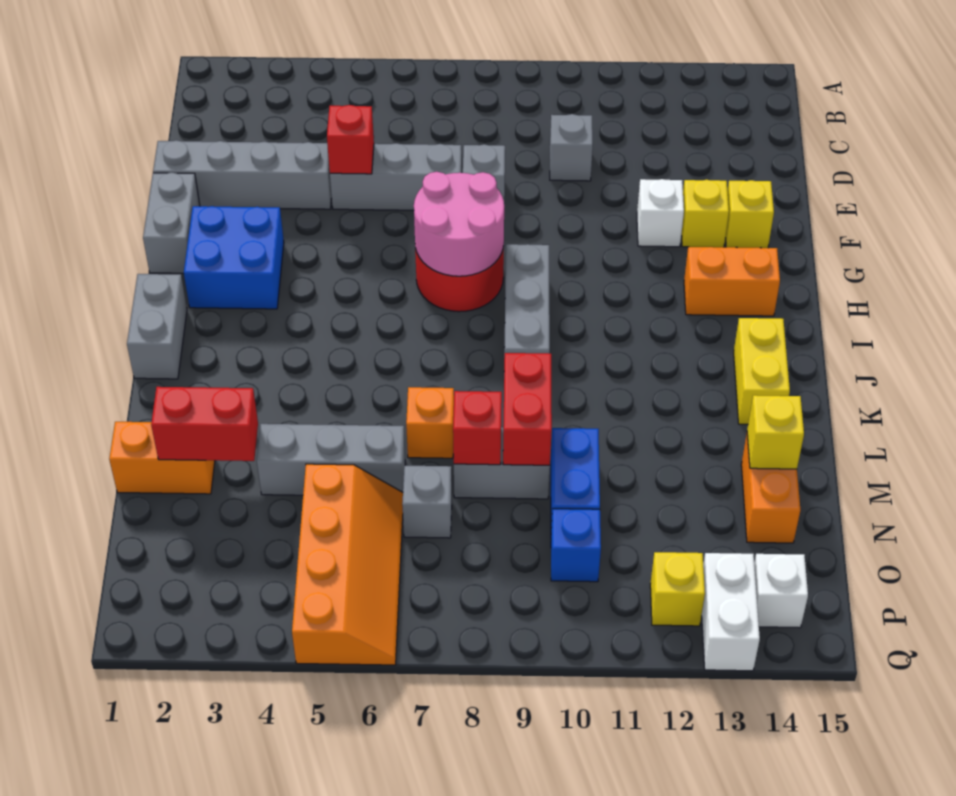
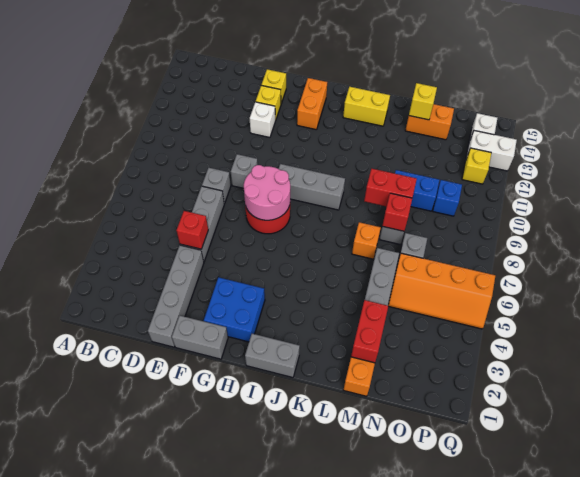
grey brick D10 level 1 -> grey brick F9 level 1
orange slope N5:Q6 level 1 top 5 -> orange slope N5:Q6 level 1 top 6

